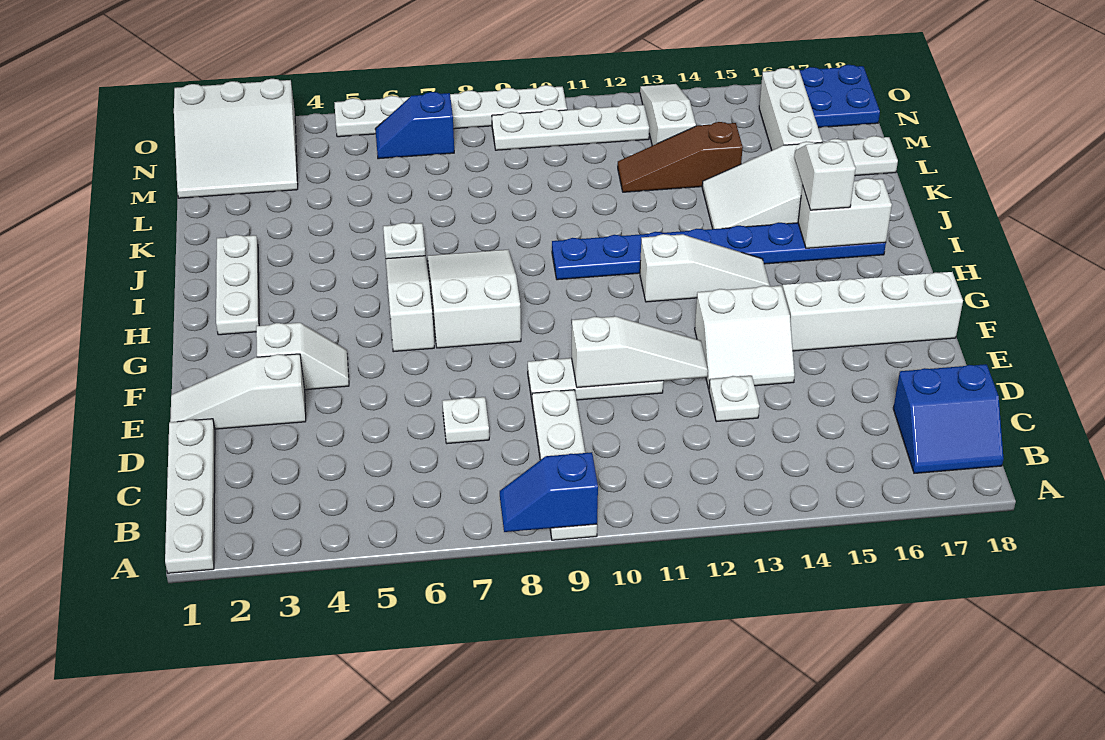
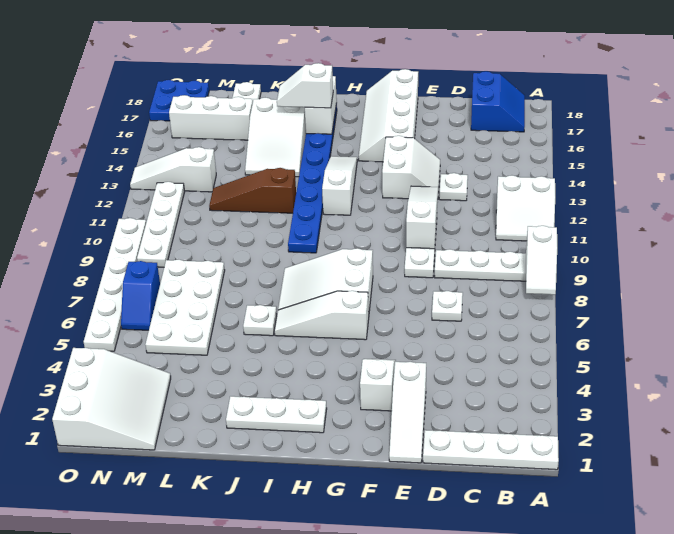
blue slope A8:A9 level 2 top 9 -> white slope A8:A9 level 2 top 9
none -> white slope A11:B12 level 1 top 12
none -> white plate L5:M8 level 1
brown slope L12:L14 level 1 top 14 -> brown slope J12:L12 level 1 top J

